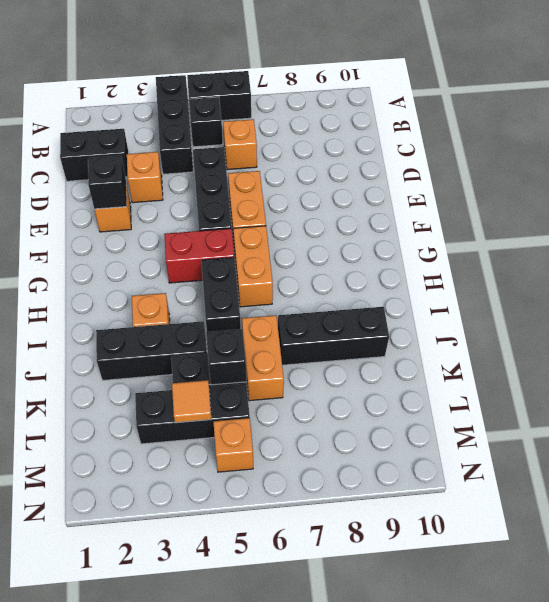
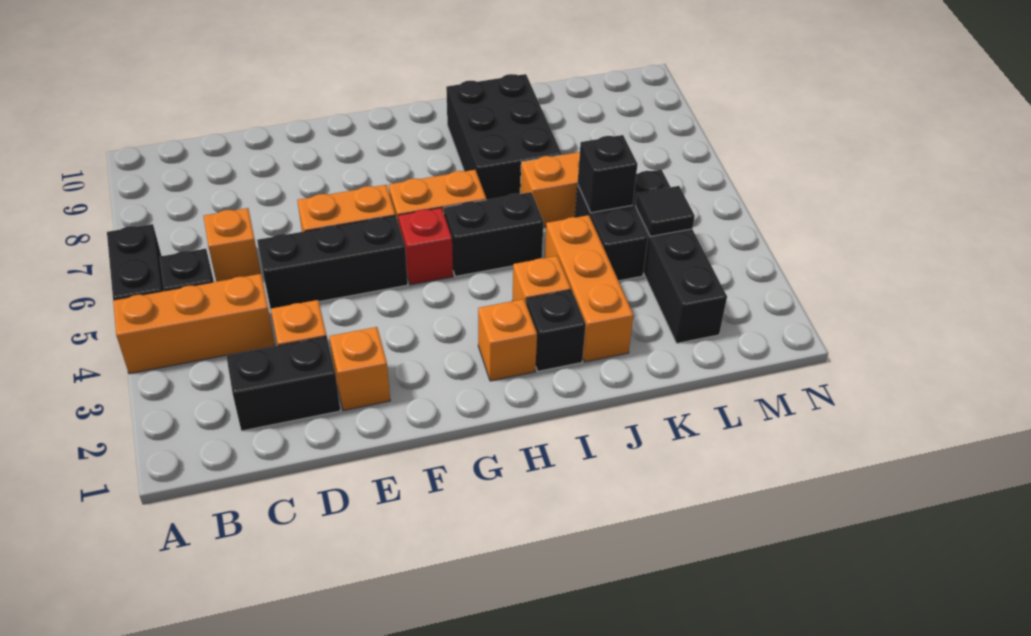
black brick A4:C4 level 1 -> orange brick A4:C4 level 1
black brick C1:C2 level 1 -> black brick C2:D2 level 1
black brick E2 level 2 -> black brick I2 level 1
red brick G4:G5 level 1 -> red brick G5 level 1
black brick J2:J4 level 1 -> orange brick J2:J4 level 1
black brick J7:J9 level 1 -> black brick I7:J9 level 1
black brick L3:L5 level 1 -> black brick L2:L5 level 1
orange tile L4 level 2 -> black tile L4 level 2
orange brick M5 level 1 -> orange brick H2 level 1

